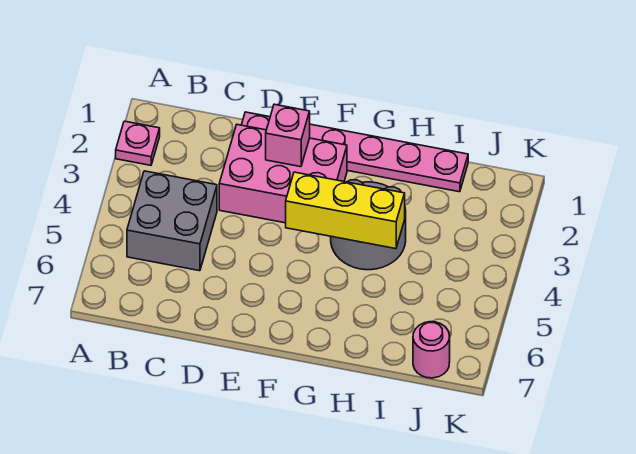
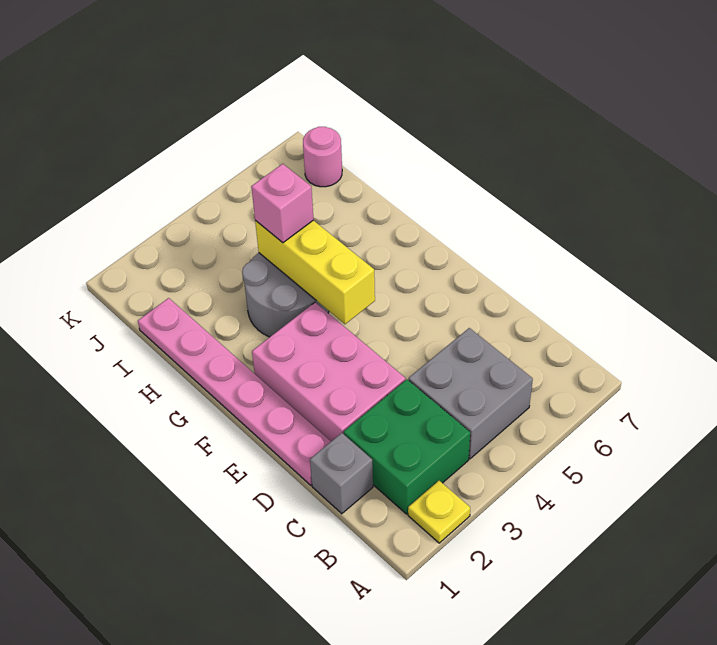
pink plate A2 level 1 -> yellow plate A2 level 1
none -> green brick B2:C3 level 1
none -> grey brick C1 level 1
pink brick E2 level 2 -> pink brick H4 level 3

